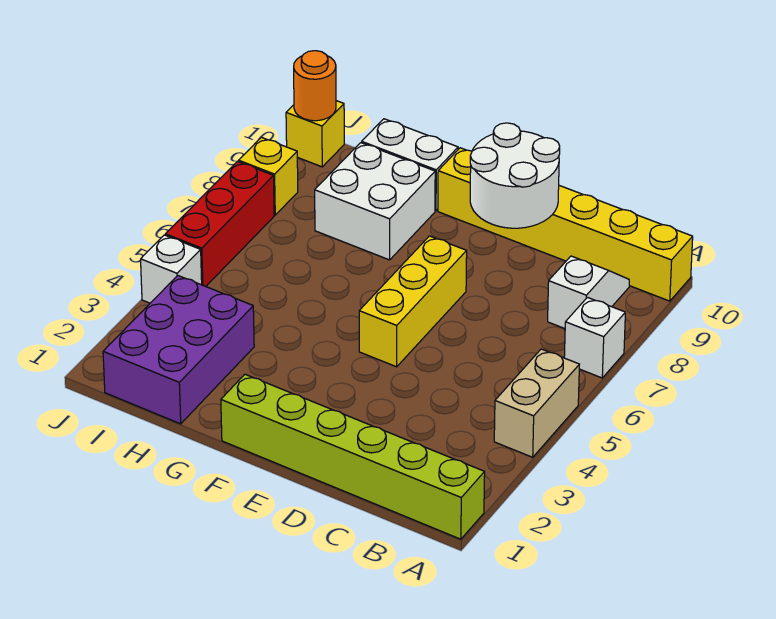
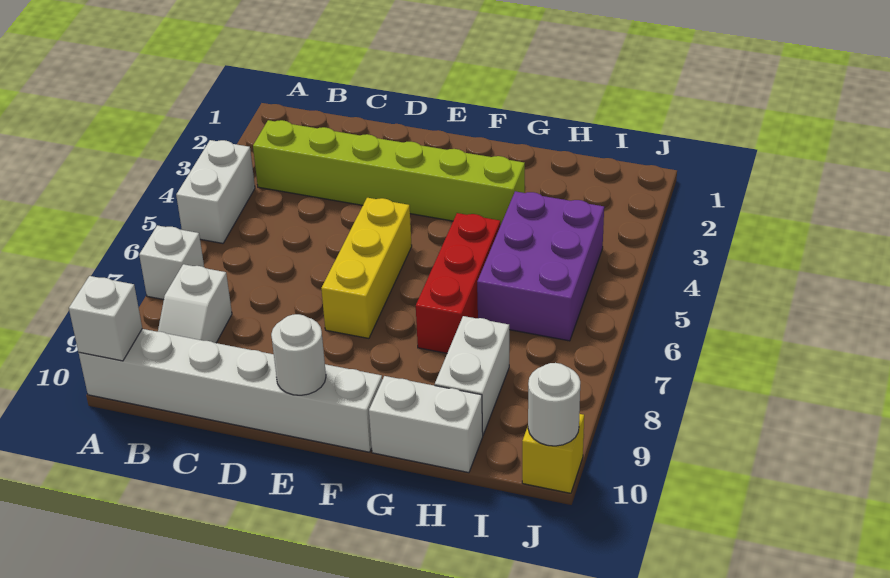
lime brick A1:F1 level 1 -> lime brick B3:G3 level 1
tan brick A4:A5 level 1 -> white brick A4:A5 level 1
yellow brick A10:F10 level 1 -> white brick A10:F10 level 1
white round brick D9:E10 level 2 -> white round brick E10 level 2
white brick G8:H9 level 1 -> white brick H8:H9 level 1
purple brick H1:I3 level 1 -> purple brick H4:I6 level 1
white brick J4 level 1 -> white brick A10 level 2
red brick J5:J7 level 1 -> red brick G5:G7 level 1
yellow brick J8 level 1 -> none
orange round brick J10 level 2 -> white round brick J10 level 2

